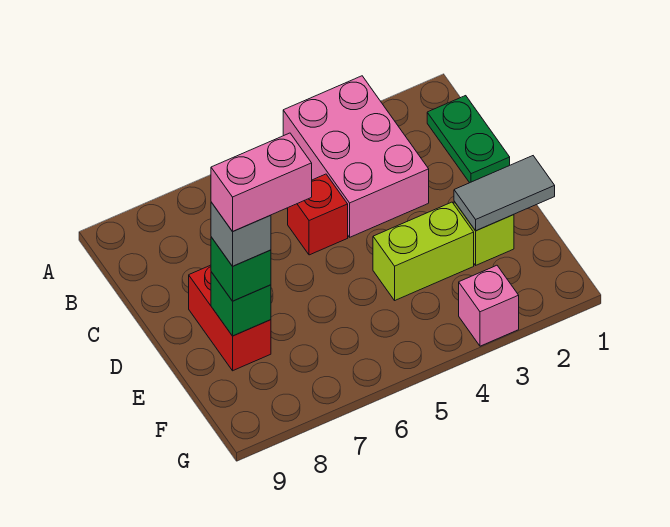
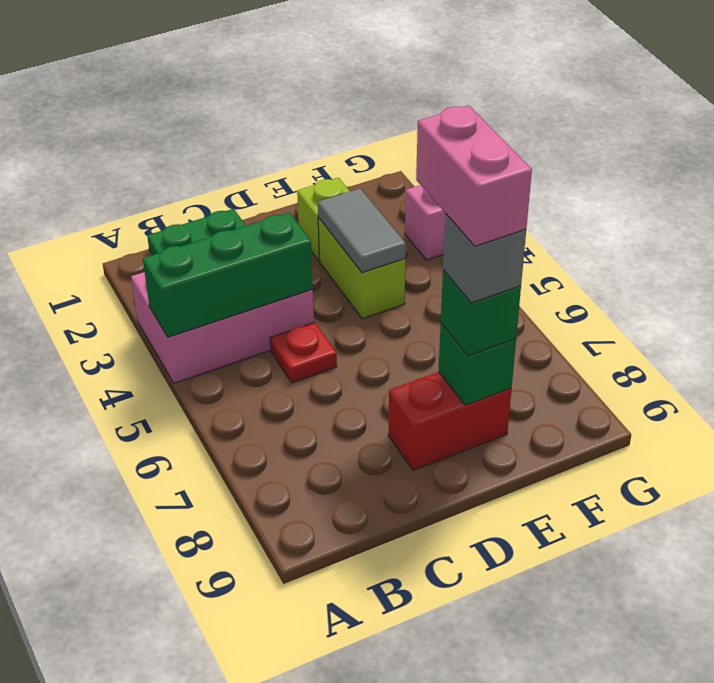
none -> green brick A4:C4 level 2
red brick C5 level 1 -> red plate C5 level 1
grey tile E1:E2 level 2 -> grey tile E3:E4 level 2

